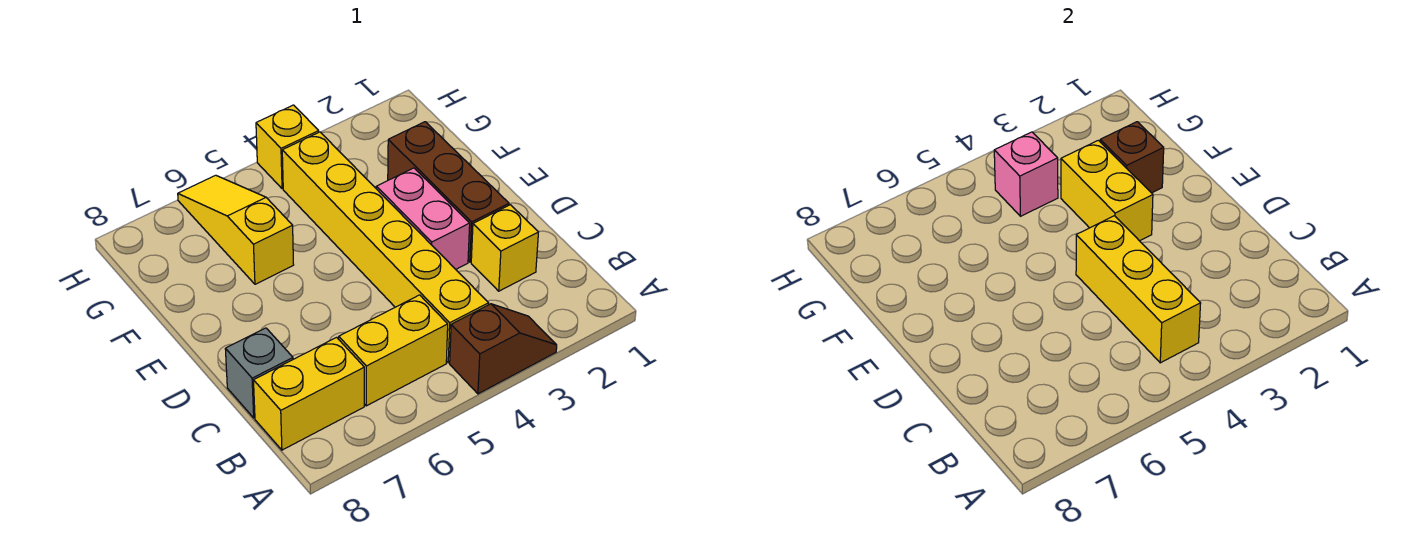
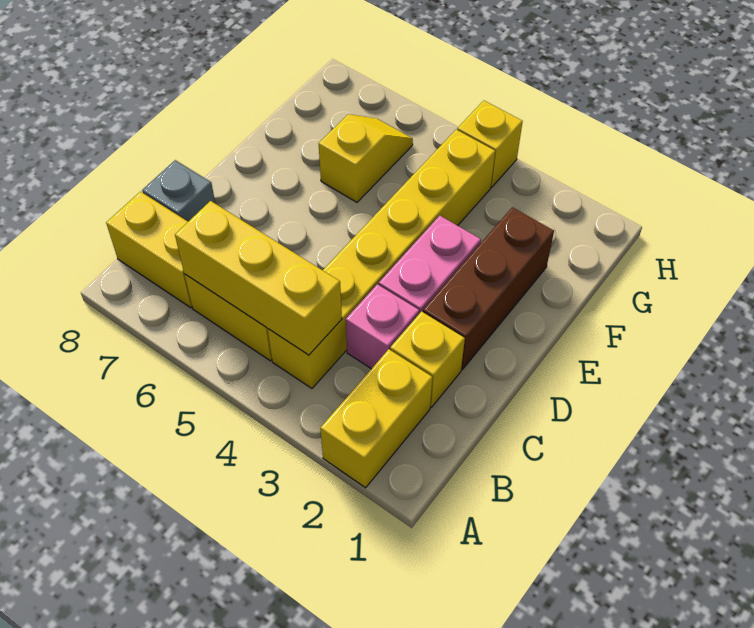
brown slope A3:A4 level 1 top 4 -> none
yellow brick B4:D4 level 2 -> yellow brick B4:B6 level 2
yellow brick E3:F3 level 2 -> yellow brick A2:B2 level 1
brown brick F2 level 2 -> none
yellow slope F6:H6 level 1 top F -> yellow slope F6:G6 level 1 top F
pink brick G4 level 2 -> pink brick C3 level 1

